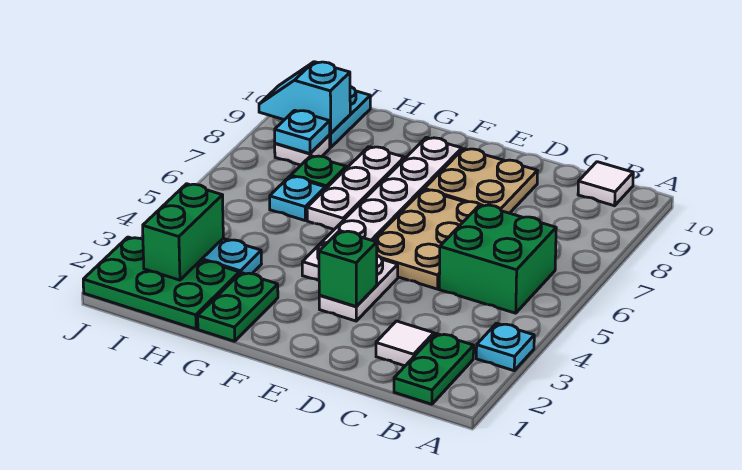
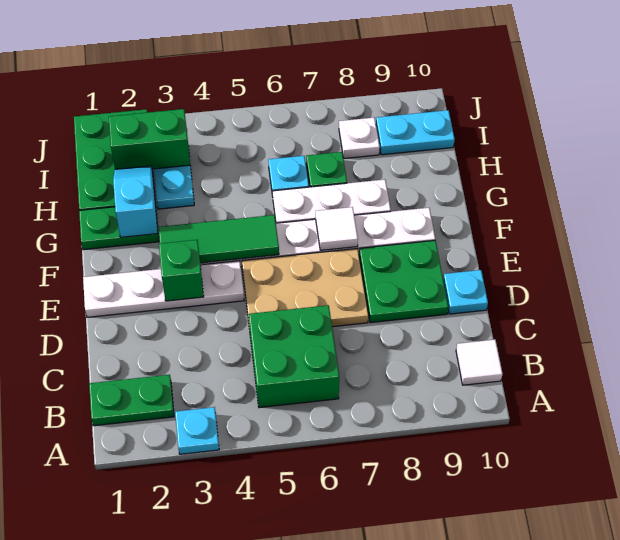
white tile C2 level 1 -> white tile F7 level 2
tan plate D8:E9 level 1 -> green plate D8:E9 level 1
white plate E3:E4 level 1 -> white plate E1:E4 level 1
none -> green tile F3:F5 level 2
cyan plate I8 level 2 -> cyan plate D10 level 1
cyan slope I9:J9 level 2 top I -> cyan slope G2:H2 level 2 top G

